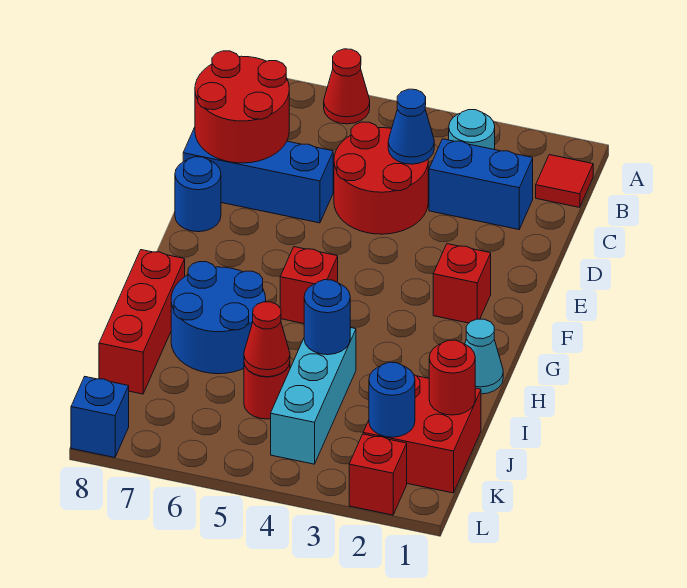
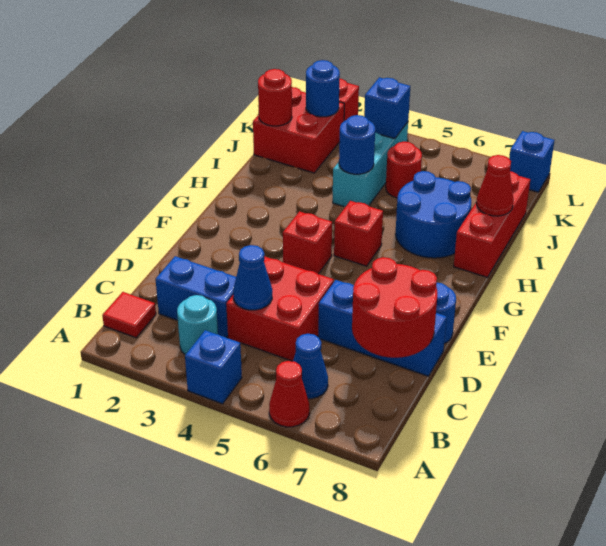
none -> blue brick A4 level 1
none -> blue cone B6 level 1
red round brick C4:D5 level 1 -> red brick C4:D5 level 1
red brick F2 level 1 -> red brick F4 level 1
cyan cone H1 level 1 -> none
red cone J5 level 2 -> red cone I8 level 2
none -> blue brick K4 level 2

